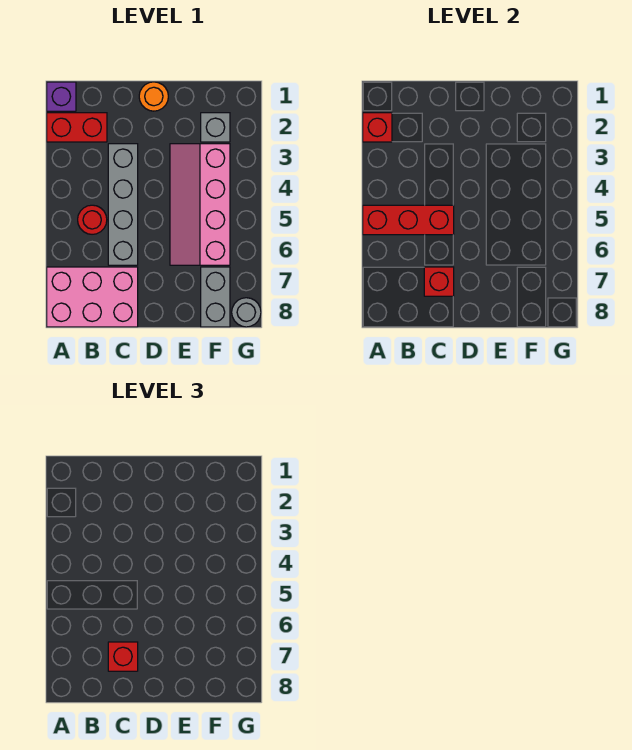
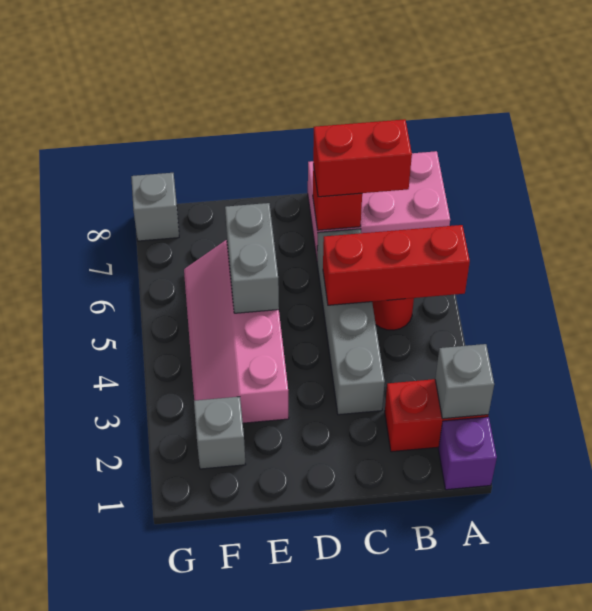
red brick A2 level 2 -> grey brick A2 level 2
red brick C7 level 3 -> red brick B7:C7 level 3
orange round brick D1 level 1 -> none
pink slope E3:F6 level 1 top F -> pink slope E3:F6 level 1 top E
grey brick F7:F8 level 1 -> grey brick E5:E6 level 2
grey round brick G8 level 1 -> grey brick G8 level 1

